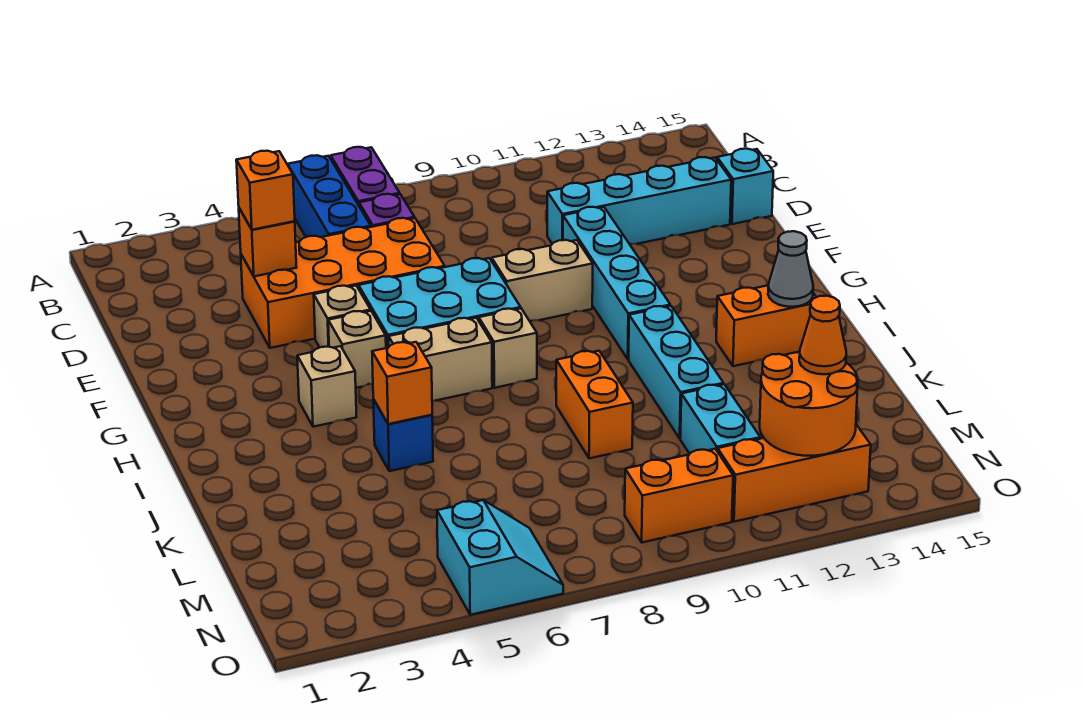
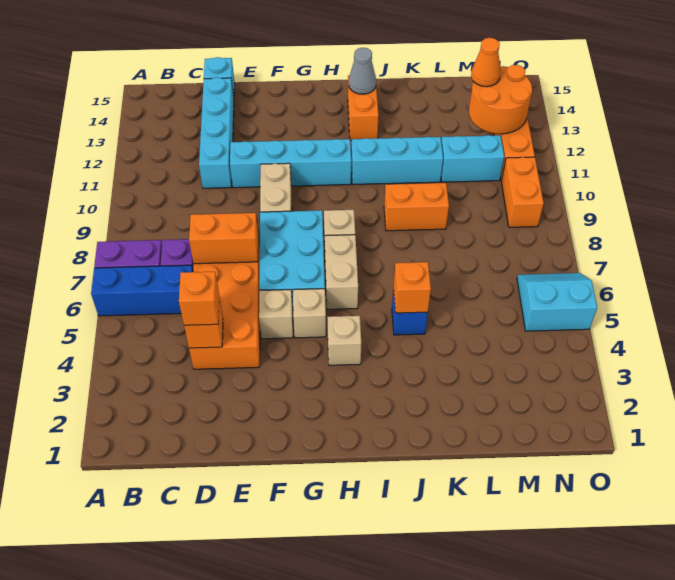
none -> orange brick D7:E7 level 2

